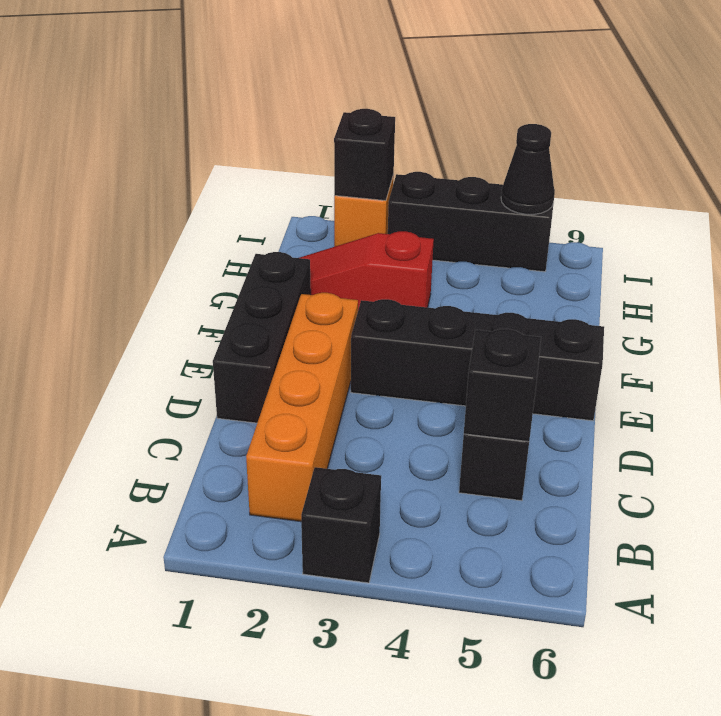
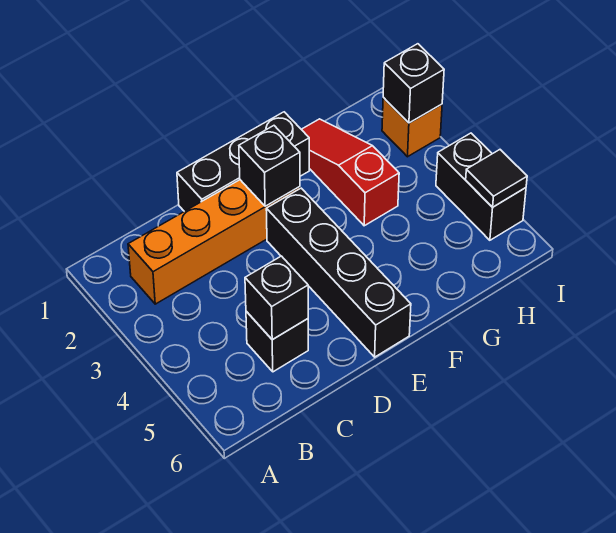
black brick A3 level 1 -> black brick E2 level 2
black brick I3:I5 level 1 -> black brick I4:I5 level 1
black cone I5 level 2 -> black tile I5 level 2

